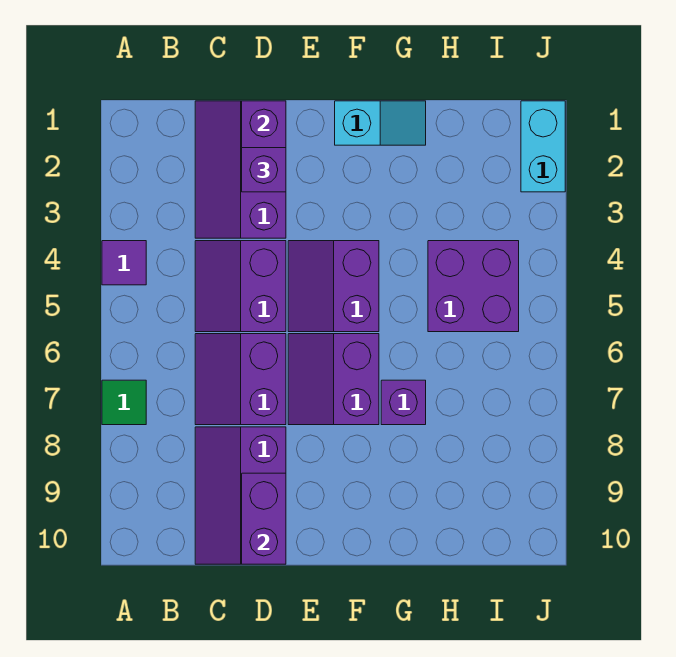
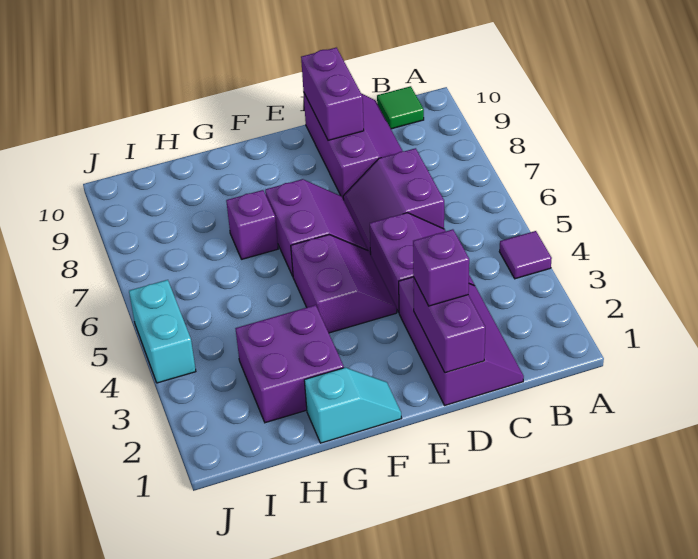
green tile A7 level 1 -> green tile B10 level 1
purple slope C6:D7 level 1 top D -> purple slope C6:D7 level 1 top C
cyan slope F1:G1 level 1 top F -> cyan slope F1:G1 level 1 top G
purple brick H4:I5 level 1 -> purple brick G2:H3 level 1
cyan brick J1:J2 level 1 -> cyan brick J4:J5 level 1

